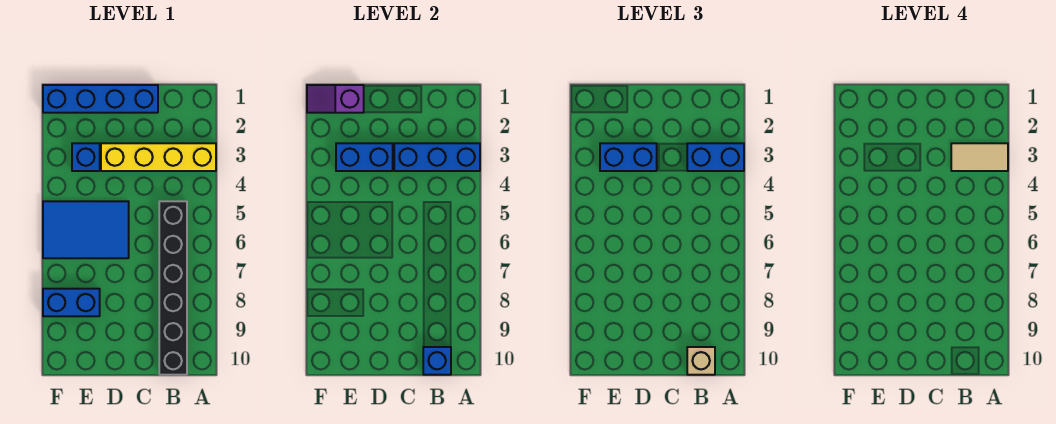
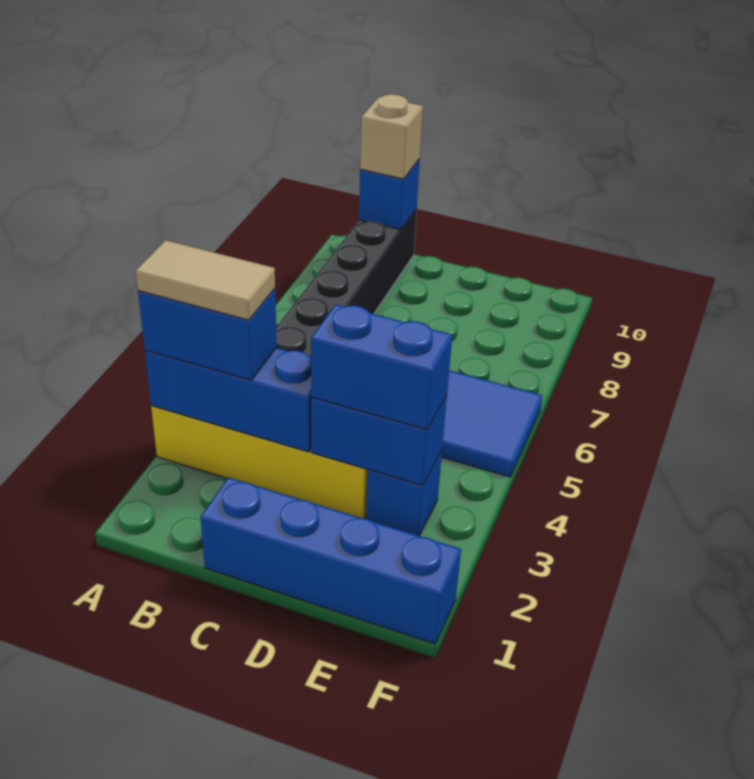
purple slope E1:F1 level 2 top E -> none
blue brick E8:F8 level 1 -> none

